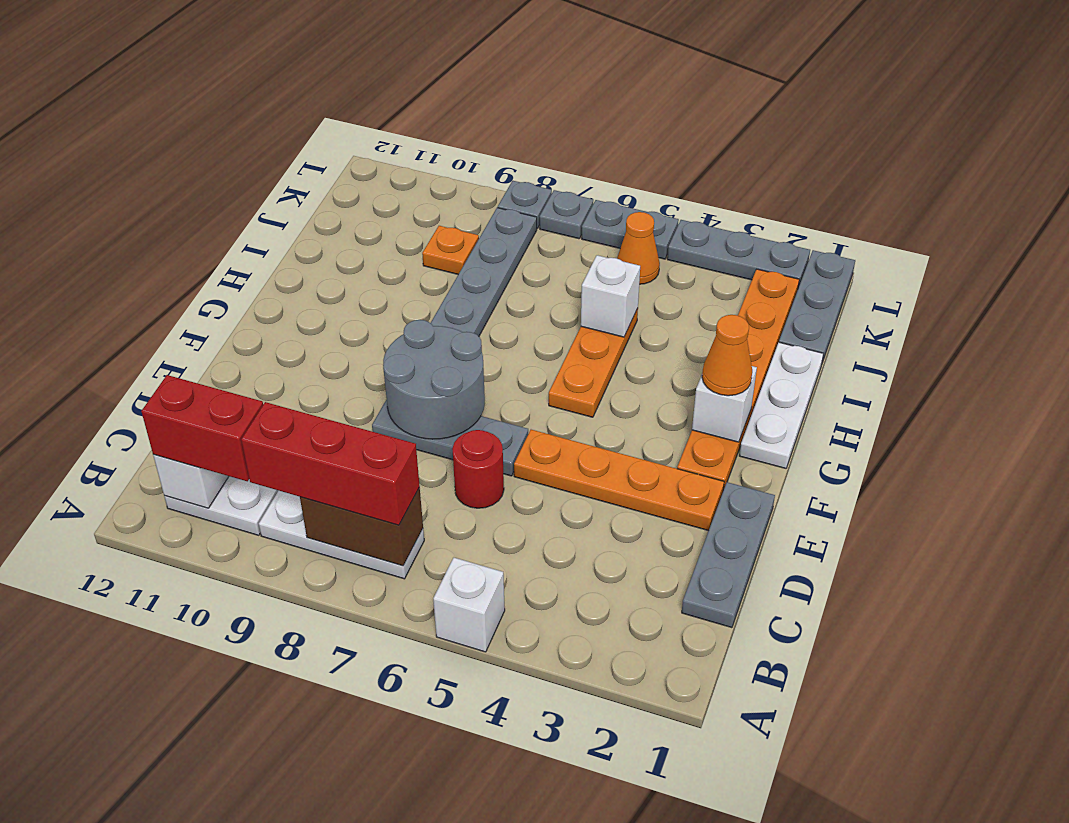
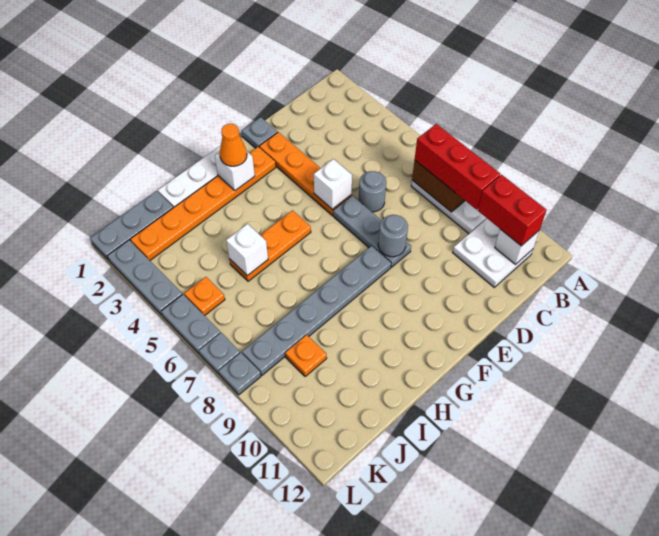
white brick A5 level 1 -> white brick E5 level 2
grey plate C1:E1 level 1 -> grey plate E1 level 1
red round brick D6 level 1 -> grey round brick D6 level 1
grey round brick E7:F8 level 2 -> grey round brick E8 level 2
orange cone K5 level 1 -> orange plate K5 level 1

